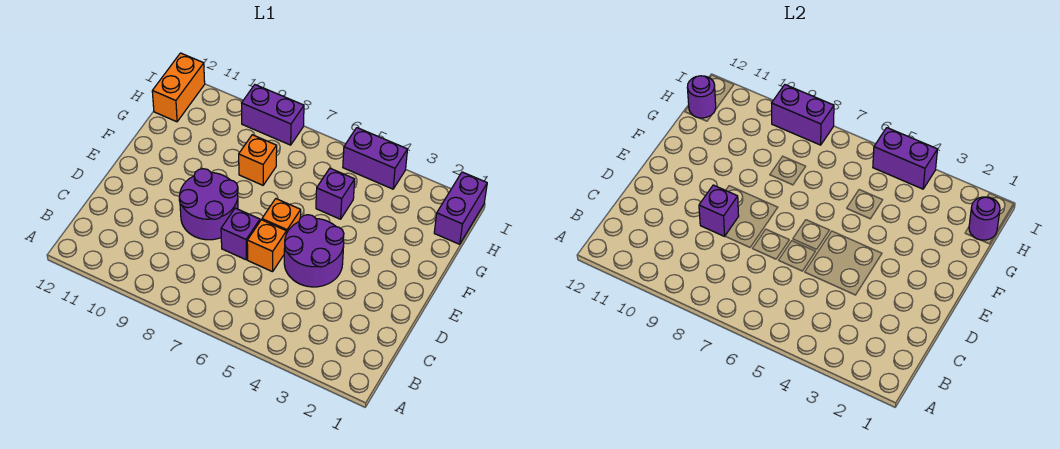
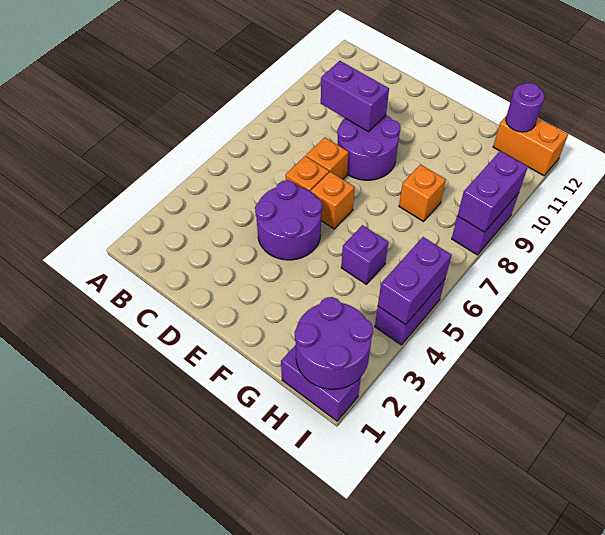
purple brick D7 level 1 -> orange brick D7 level 1
purple brick D9 level 2 -> purple brick C9:D9 level 2
purple round brick H1 level 2 -> purple round brick H1:I2 level 2

